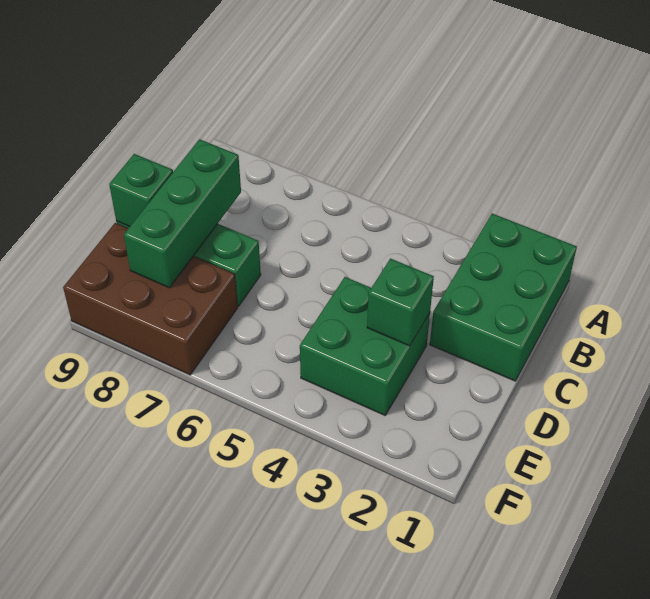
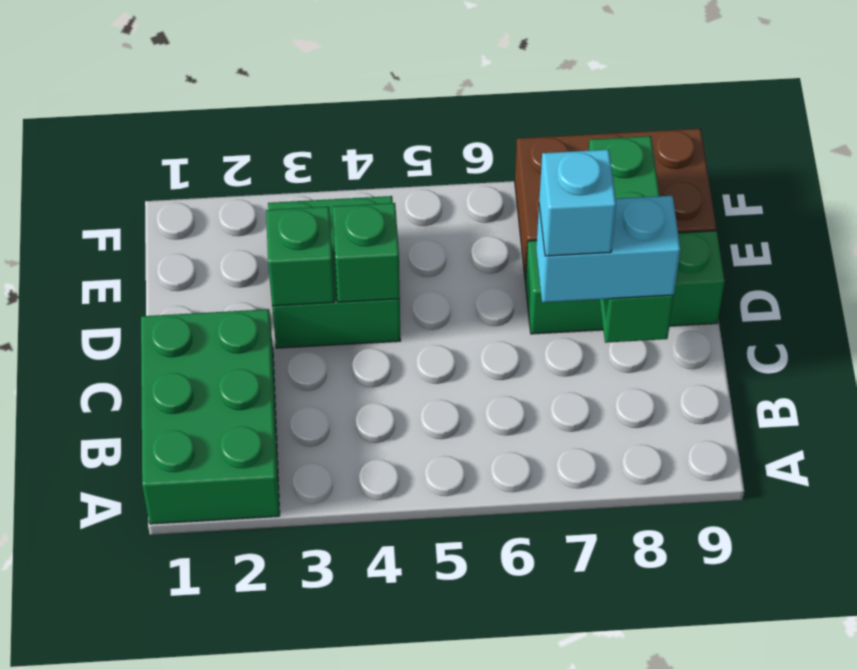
none -> cyan brick C7:C8 level 3
none -> cyan brick C7 level 4
green brick D9 level 2 -> green brick D4 level 2

